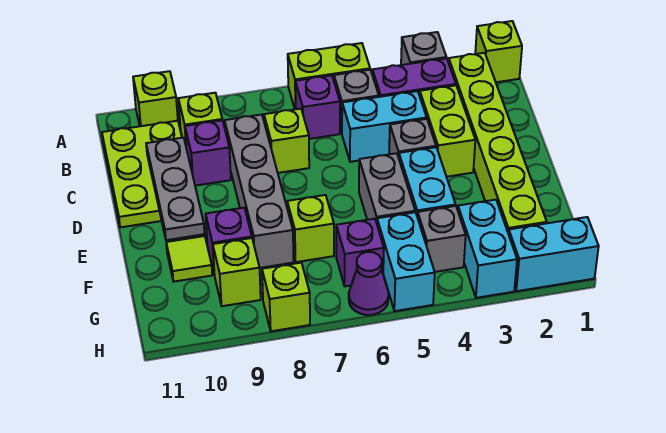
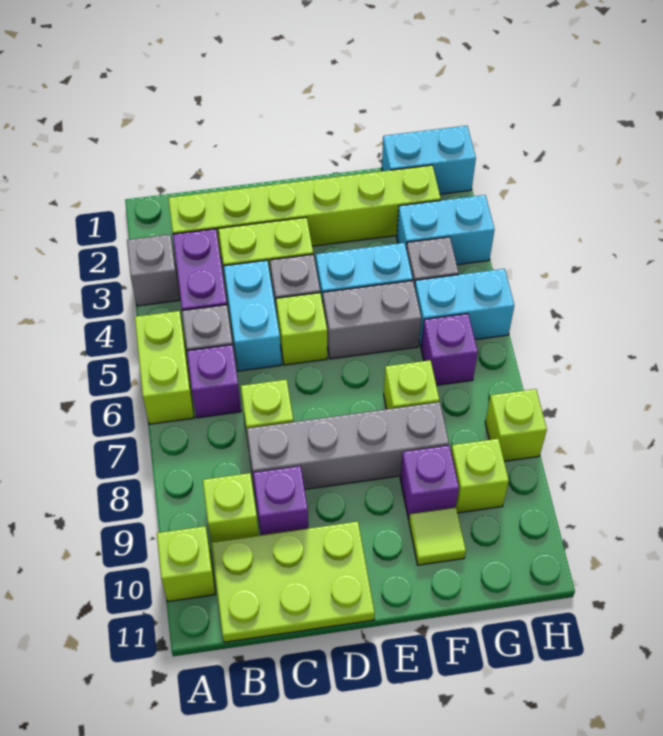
lime brick A1 level 1 -> lime brick D5 level 1
grey plate C10:E10 level 2 -> none
cyan brick H1:H2 level 1 -> cyan brick G1:H1 level 1
purple cone H6 level 1 -> none

